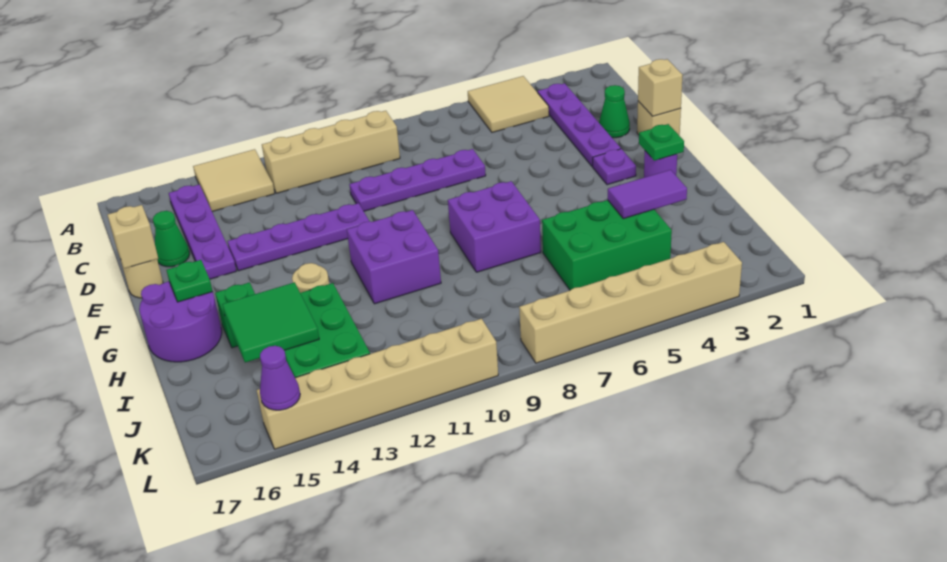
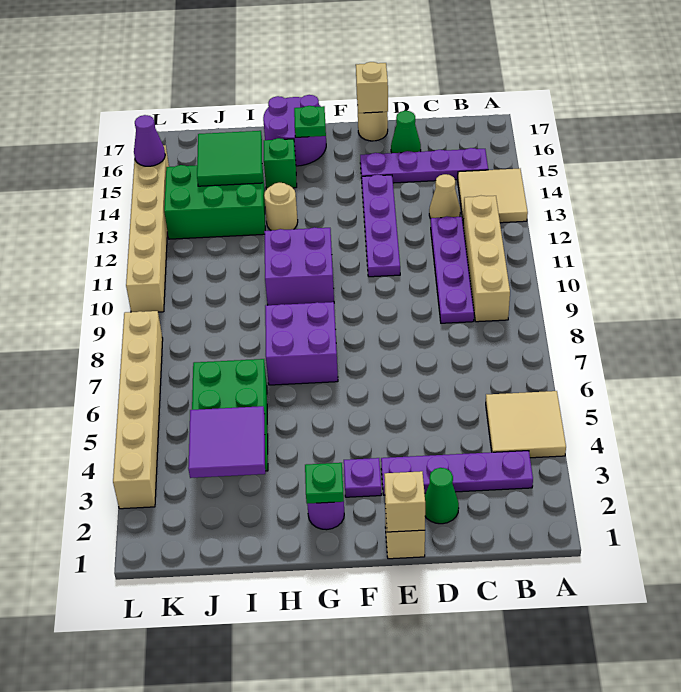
none -> tan cone C13 level 1
purple plate D7:D10 level 1 -> purple plate C9:C12 level 1
purple tile I3:I4 level 2 -> purple tile I3:J4 level 2

